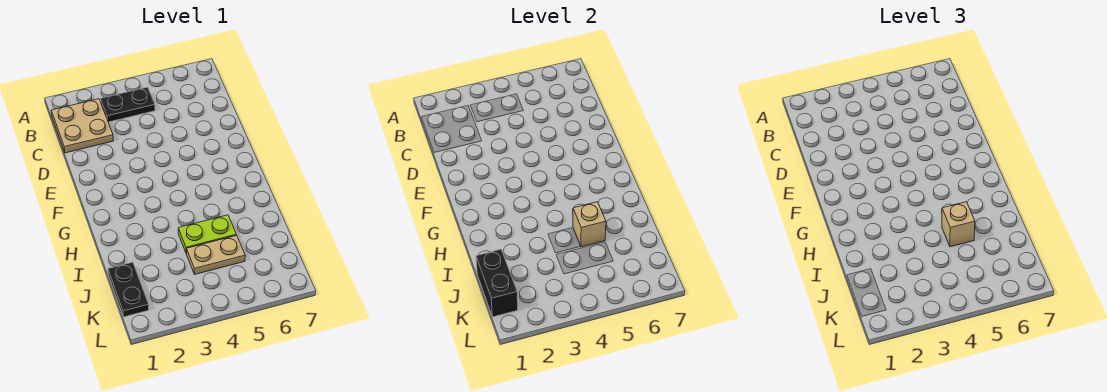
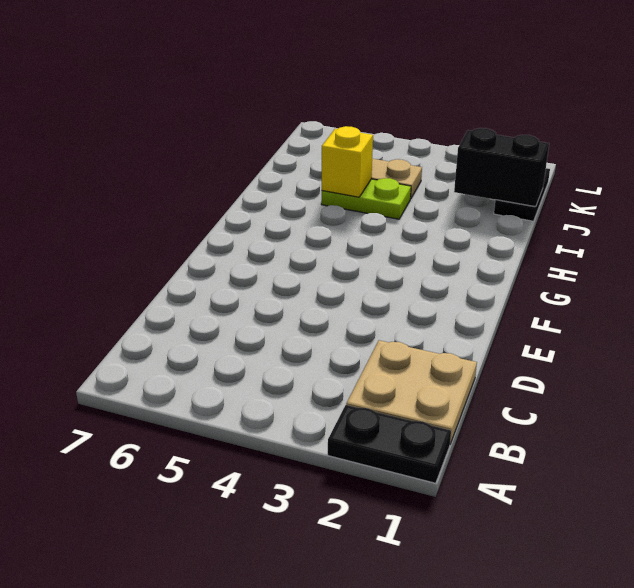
black plate B3:B4 level 1 -> black plate A1:A2 level 1
tan brick I5 level 2 -> yellow brick I5 level 2
tan brick I5 level 3 -> none
black brick J1:K1 level 2 -> black brick J1:J2 level 2

